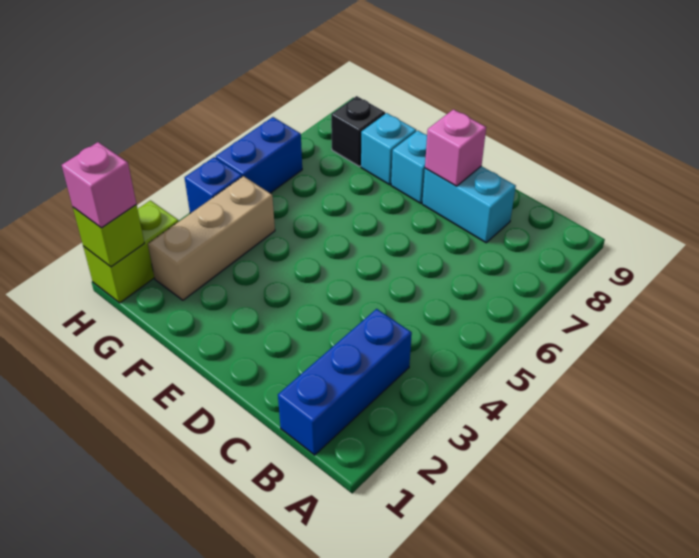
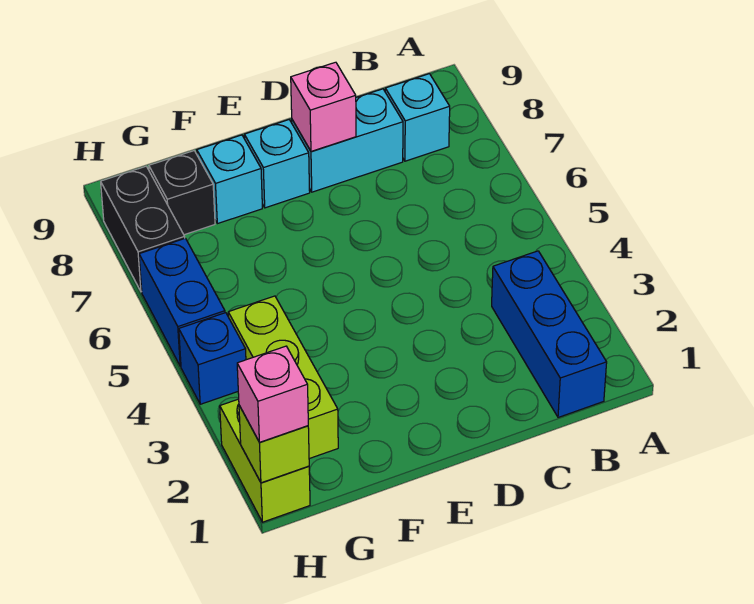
none -> cyan brick B8 level 1
tan brick G2:G4 level 1 -> lime brick G2:G4 level 1
none -> black brick H7:H8 level 1

